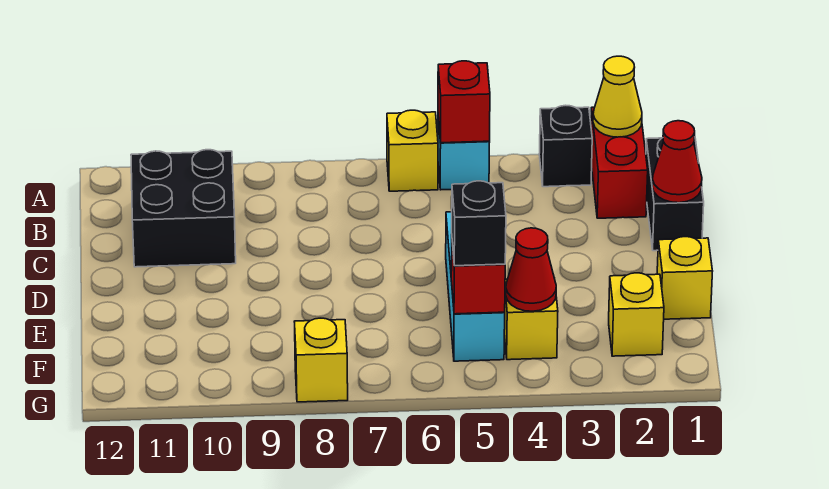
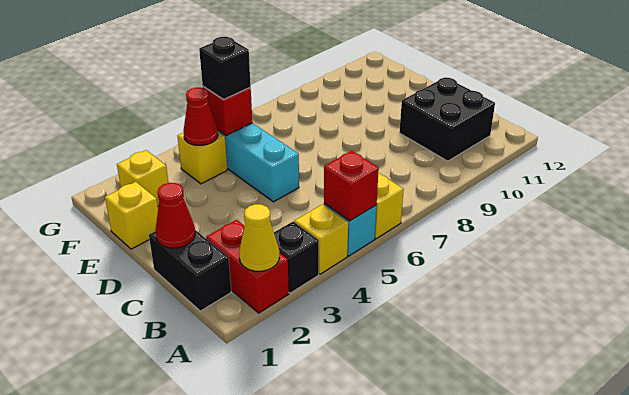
yellow brick G8 level 1 -> yellow brick A4 level 1

